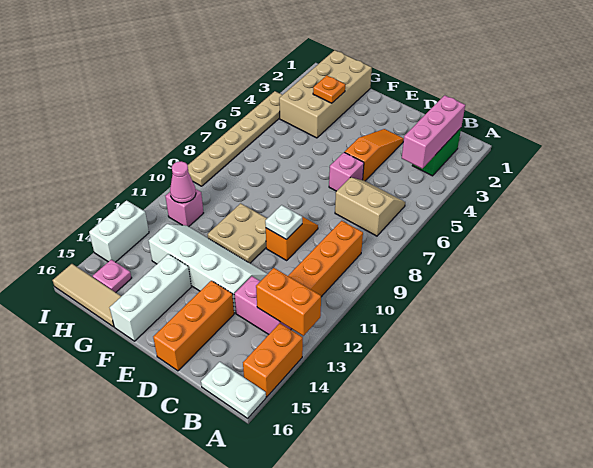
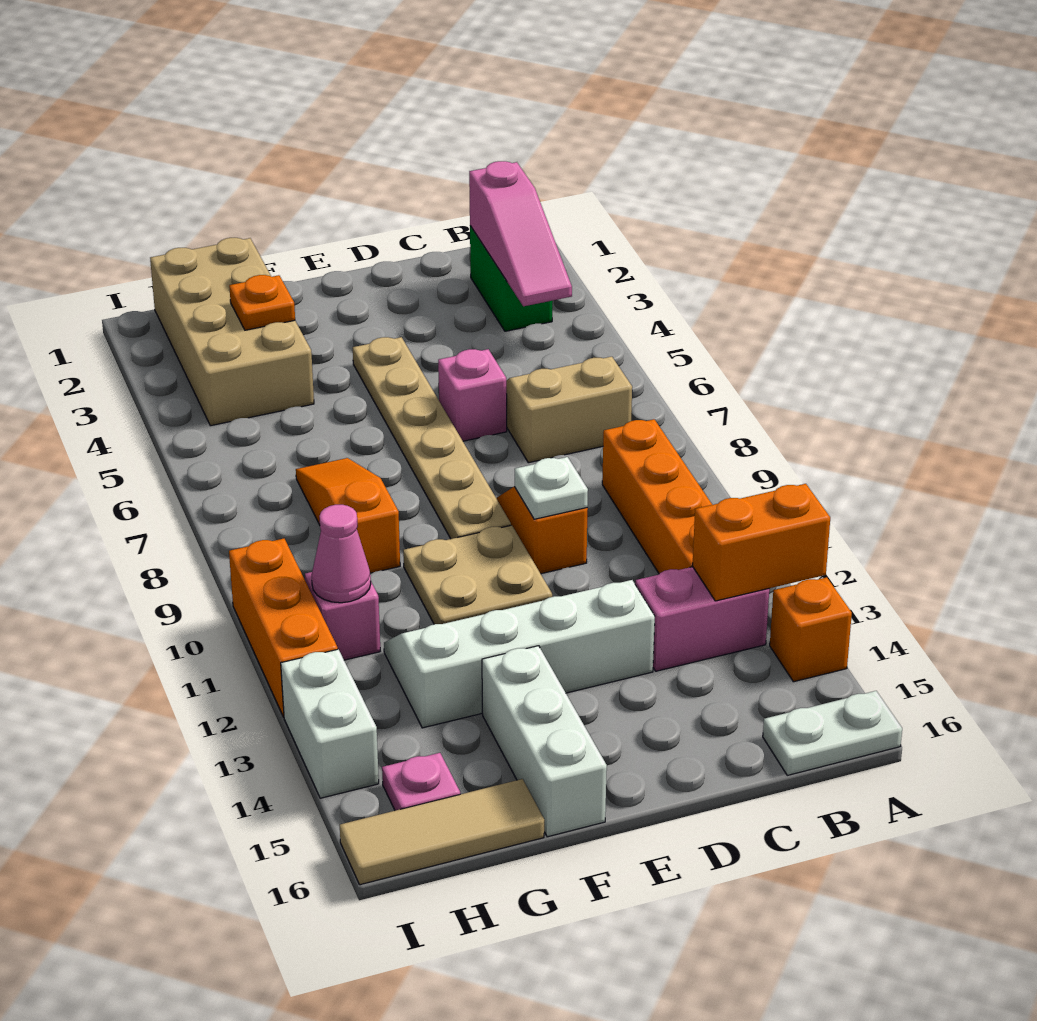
orange brick A14:A15 level 1 -> orange brick A14 level 1
pink brick B2:B4 level 2 -> pink slope B2:B4 level 2 top 2
orange slope D3:D5 level 1 top 5 -> orange slope G7:G9 level 1 top 9
orange brick D14:D16 level 1 -> orange brick I10:I12 level 1
tan plate I4:I9 level 1 -> tan plate E4:E9 level 1

